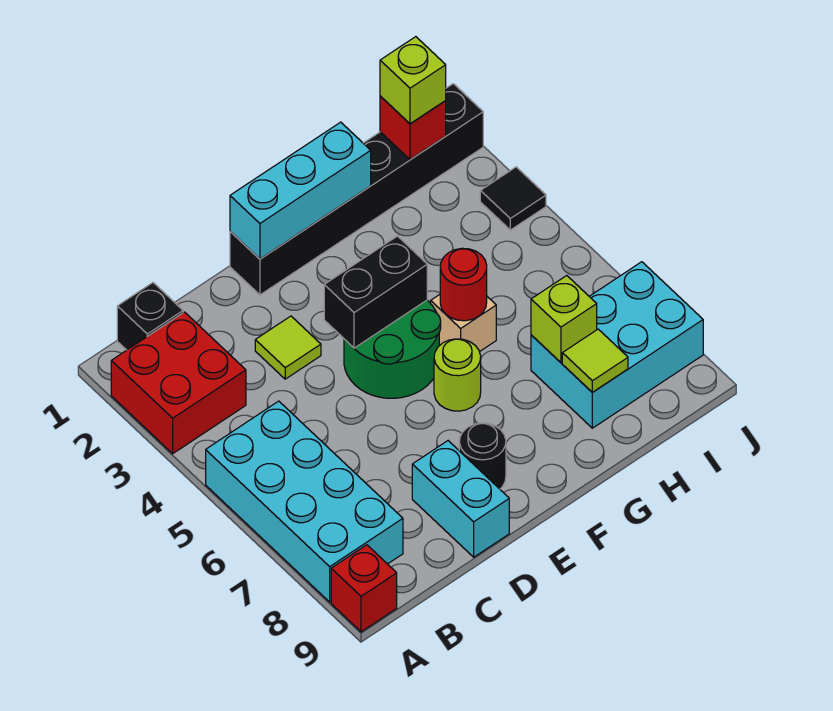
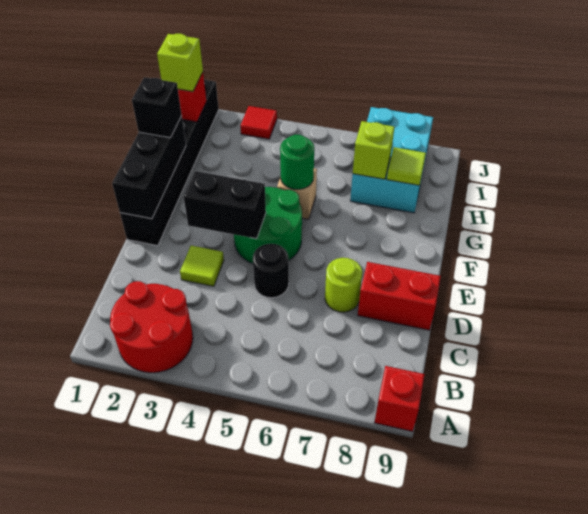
red brick A2:B3 level 1 -> red round brick A2:B3 level 1
cyan brick A5:B8 level 1 -> none
black brick B1 level 1 -> black brick G1 level 3
cyan brick D8:D9 level 1 -> red brick D8:D9 level 1
cyan brick E1:G1 level 2 -> black brick E1:G1 level 2
black brick E4:F4 level 2 -> black brick E3:E4 level 2
black round brick E8 level 1 -> black round brick D5 level 1
lime round brick F6 level 1 -> lime round brick D7 level 1
red round brick G5 level 2 -> green round brick G5 level 2
black tile J3 level 1 -> red tile J3 level 1

